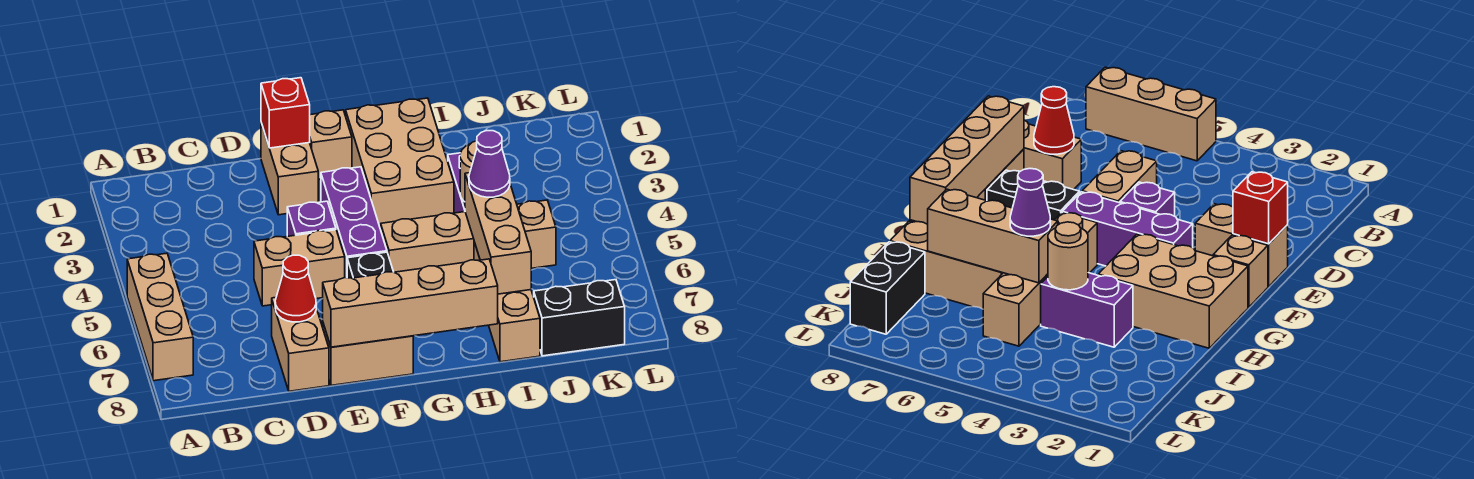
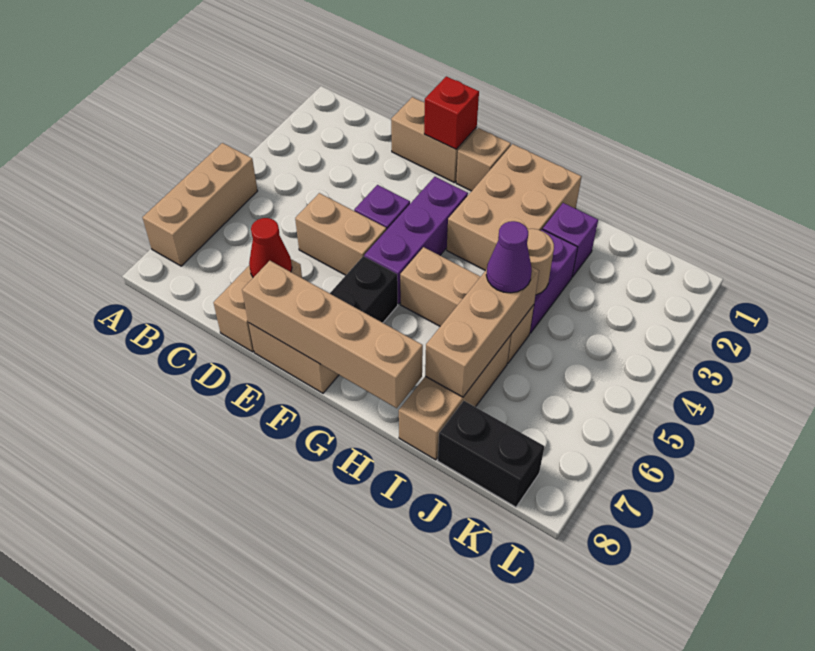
tan brick E1:E2 level 1 -> tan brick D1:E1 level 1
tan brick G5:J5 level 1 -> tan brick G5:I5 level 1
none -> purple brick I2 level 1

